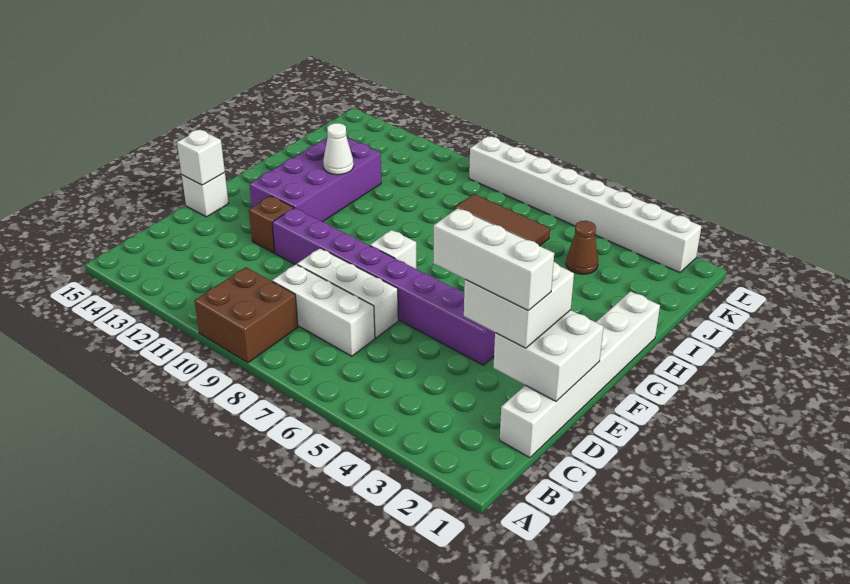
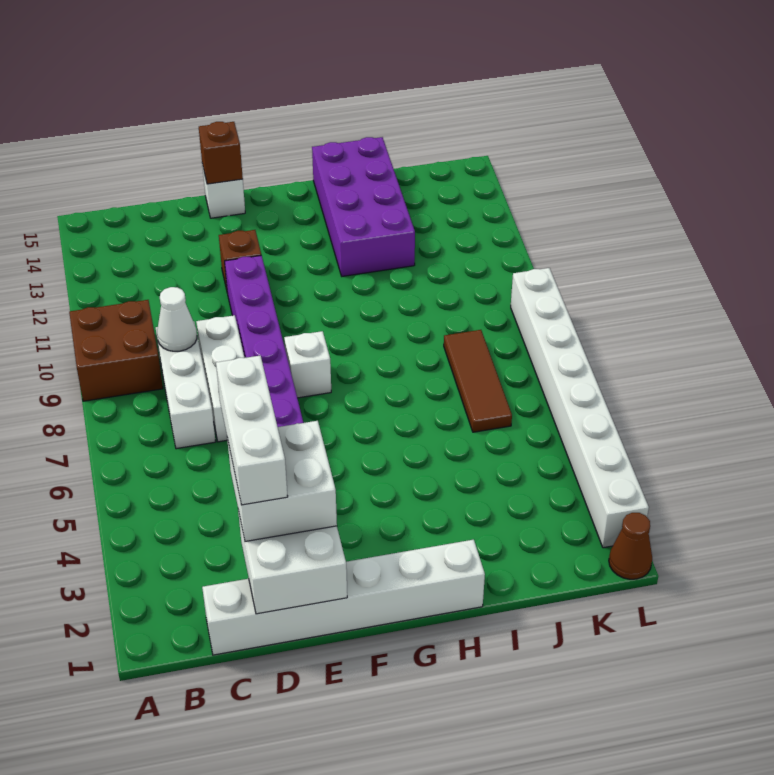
white brick E15 level 2 -> brown brick E15 level 2
purple brick F12:I13 level 1 -> purple brick H12:I15 level 1
white cone H12 level 2 -> white cone C9 level 2
brown cone J4 level 1 -> brown cone L1 level 1

